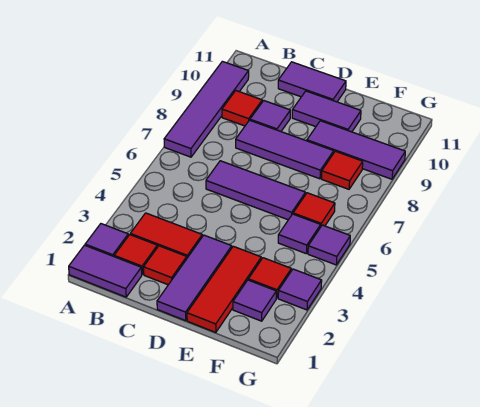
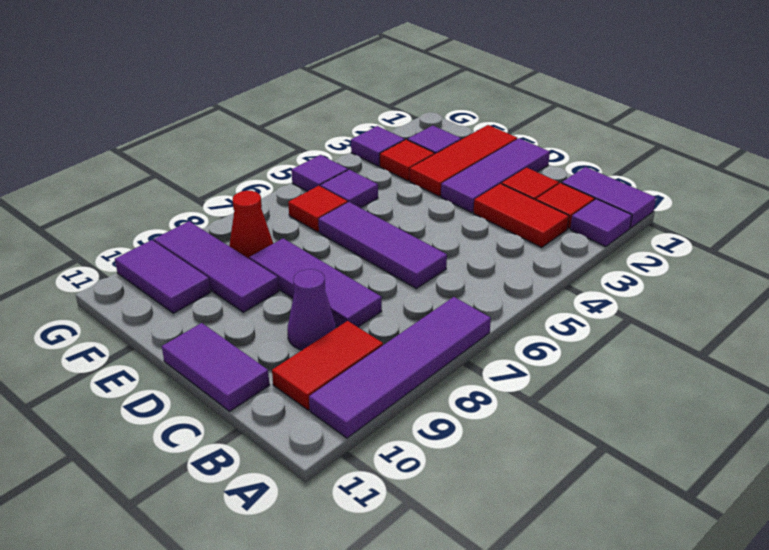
red tile B9 level 1 -> red tile B9:B10 level 1
purple tile C9 level 1 -> purple cone C9 level 1
purple tile D10:E10 level 1 -> purple tile F10:G10 level 1
red tile F8 level 1 -> red cone F8 level 1

